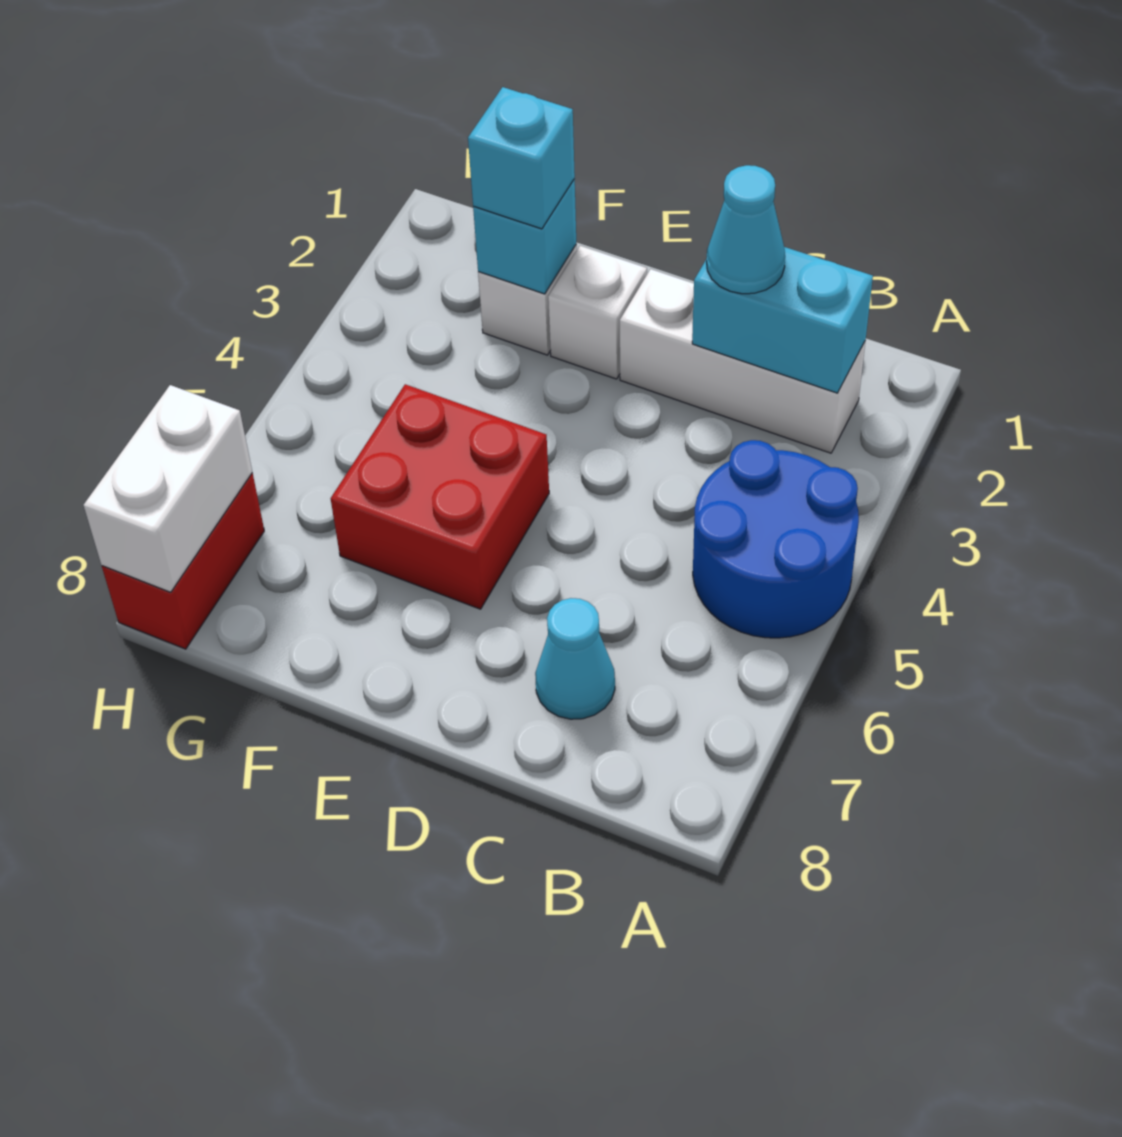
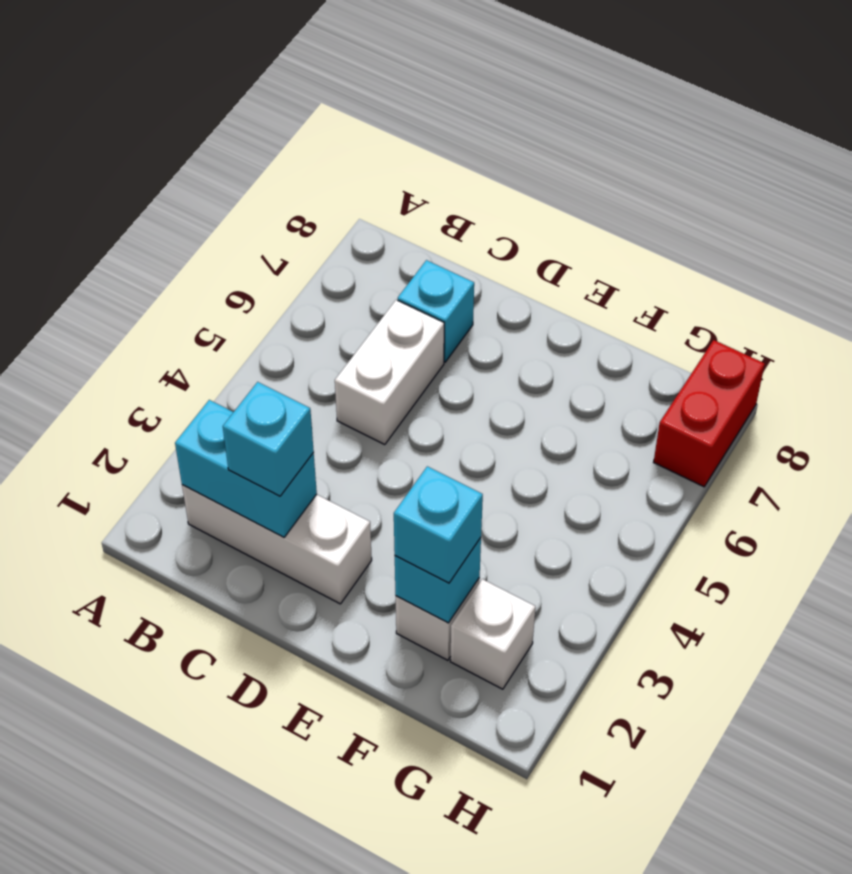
blue round brick A4:B5 level 1 -> none
cyan cone C2 level 3 -> cyan brick C2 level 3
cyan cone C7 level 1 -> cyan brick C7 level 1
white brick E2 level 1 -> white brick G2 level 1
red brick E5:F6 level 1 -> none
white brick H7:H8 level 2 -> white brick C5:C6 level 1

